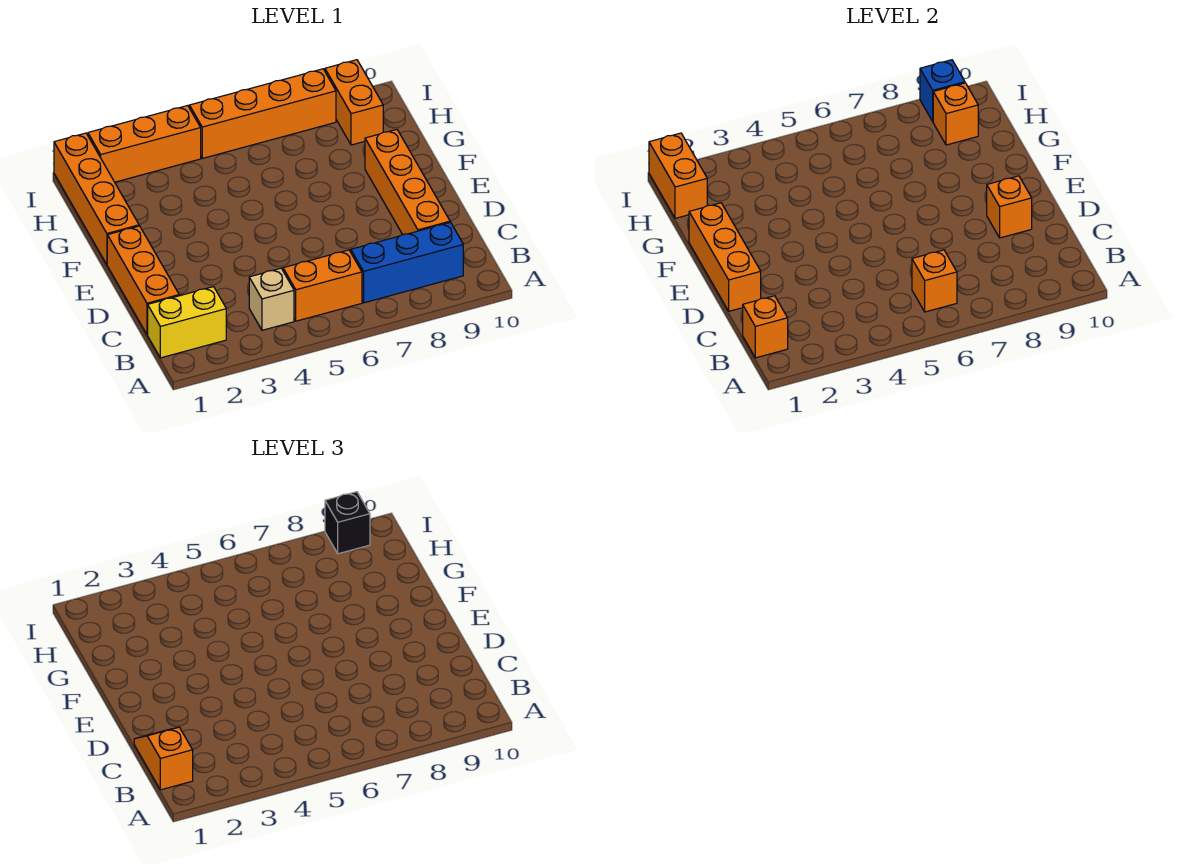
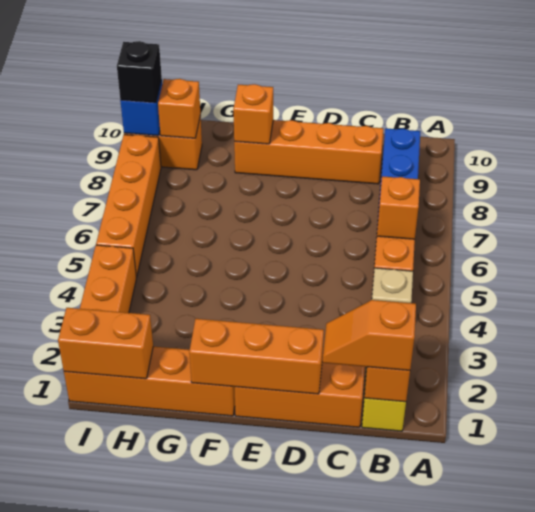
orange brick D9 level 2 -> orange brick F9 level 2

